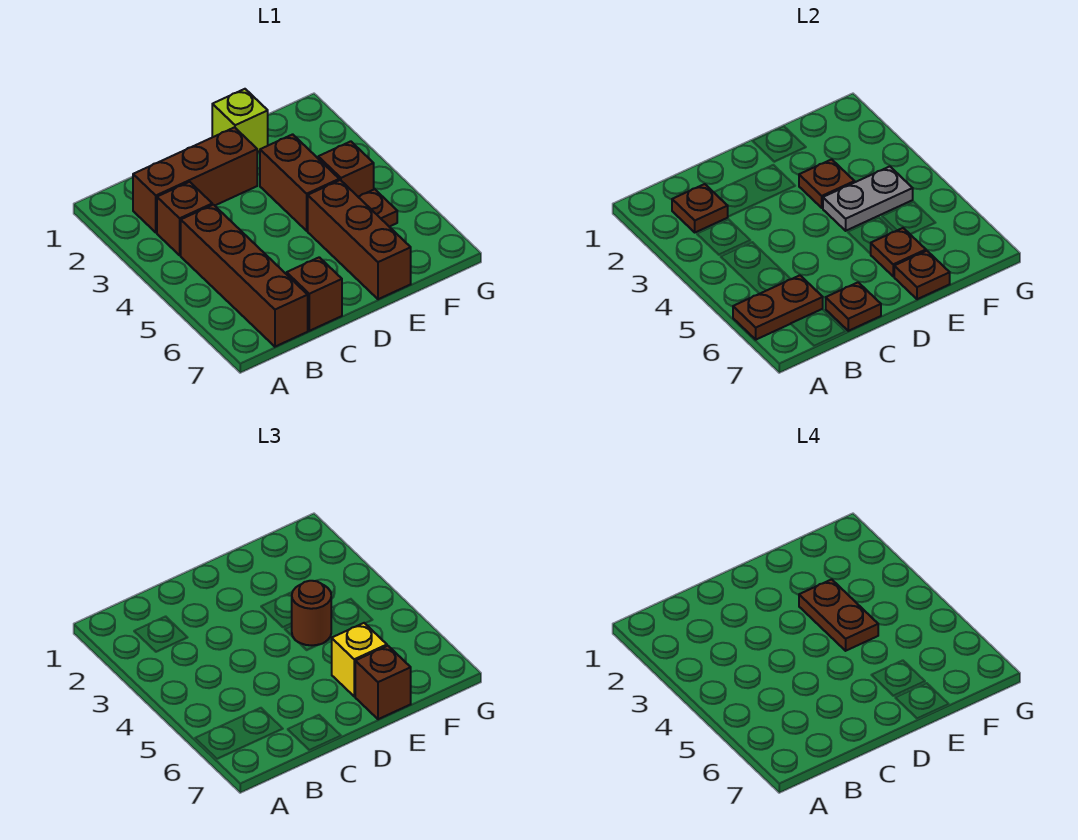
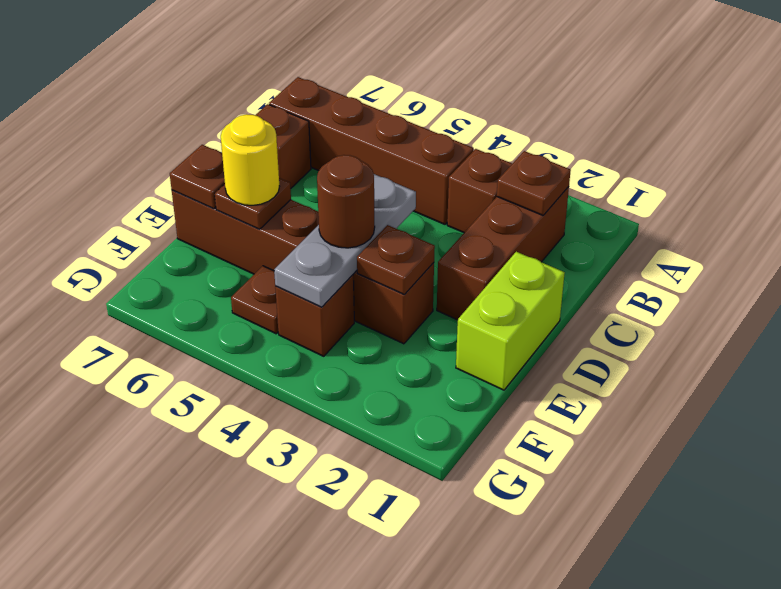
brown plate A6:B6 level 2 -> none
brown plate C7 level 2 -> none
lime brick E1 level 1 -> lime brick D1:E1 level 1
brown plate E3:E4 level 4 -> none
grey plate E4:F4 level 2 -> grey plate D4:F4 level 2
yellow brick E6 level 3 -> yellow round brick E6 level 3
brown brick E7 level 3 -> none

